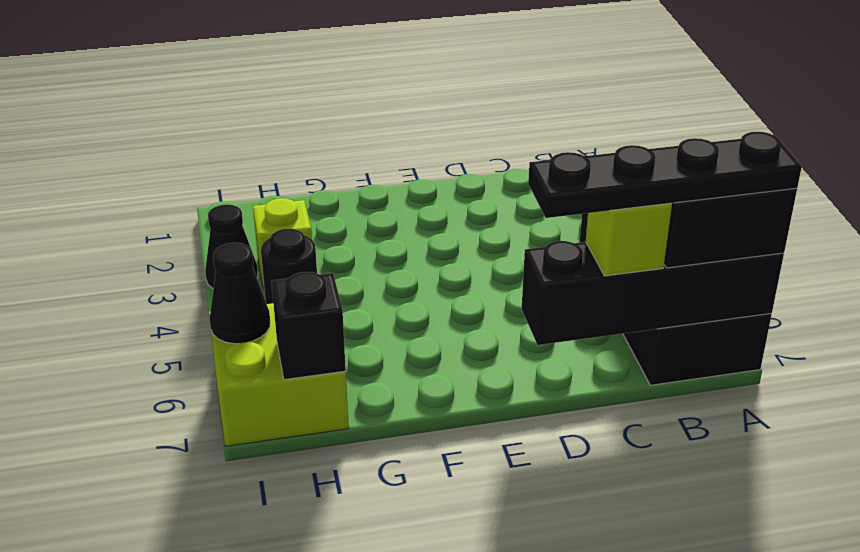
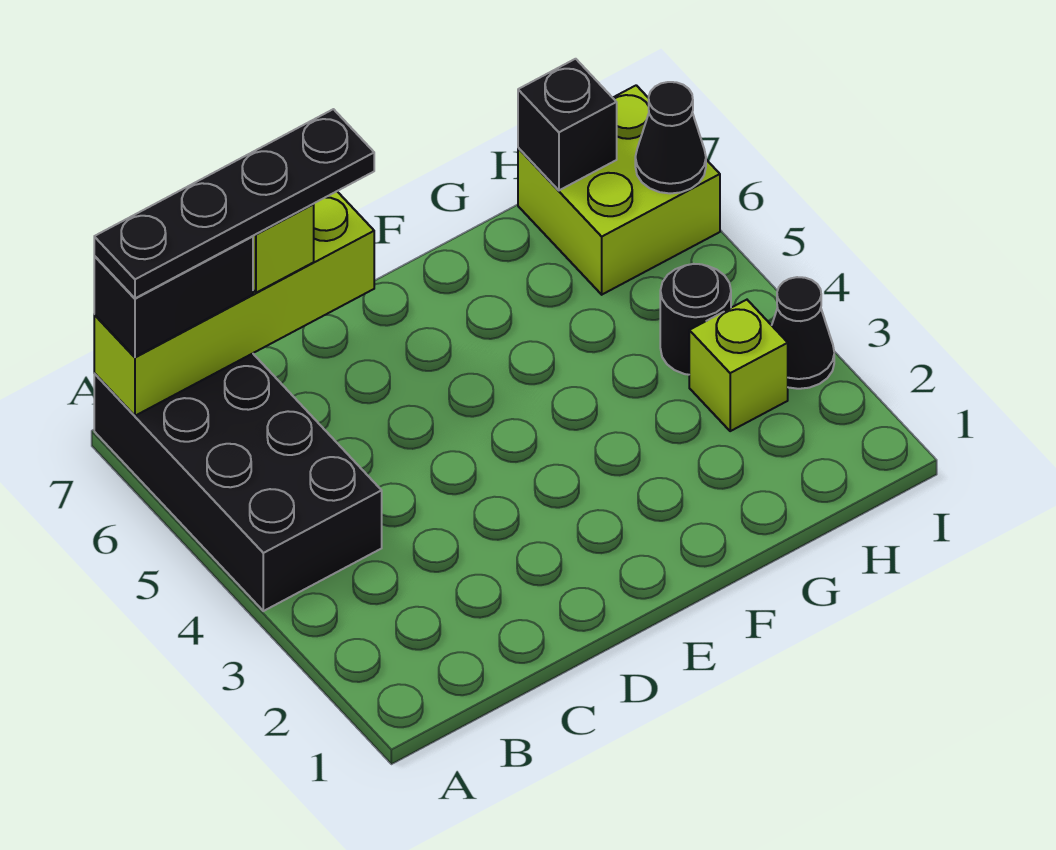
black brick A7:D7 level 2 -> lime brick A7:D7 level 2

